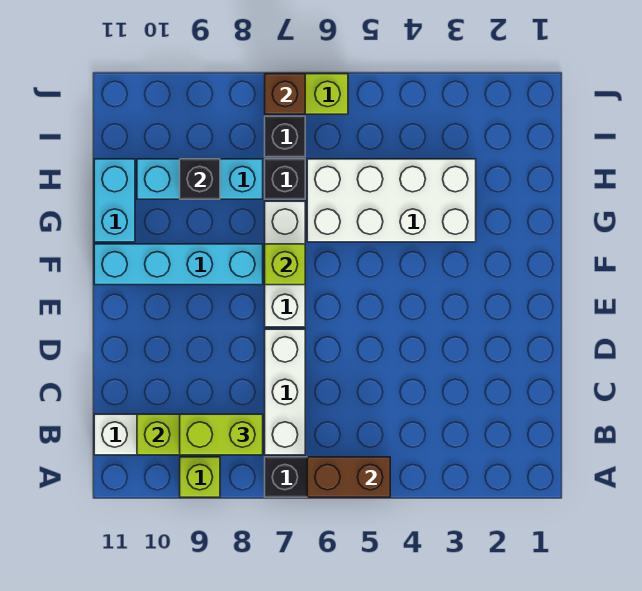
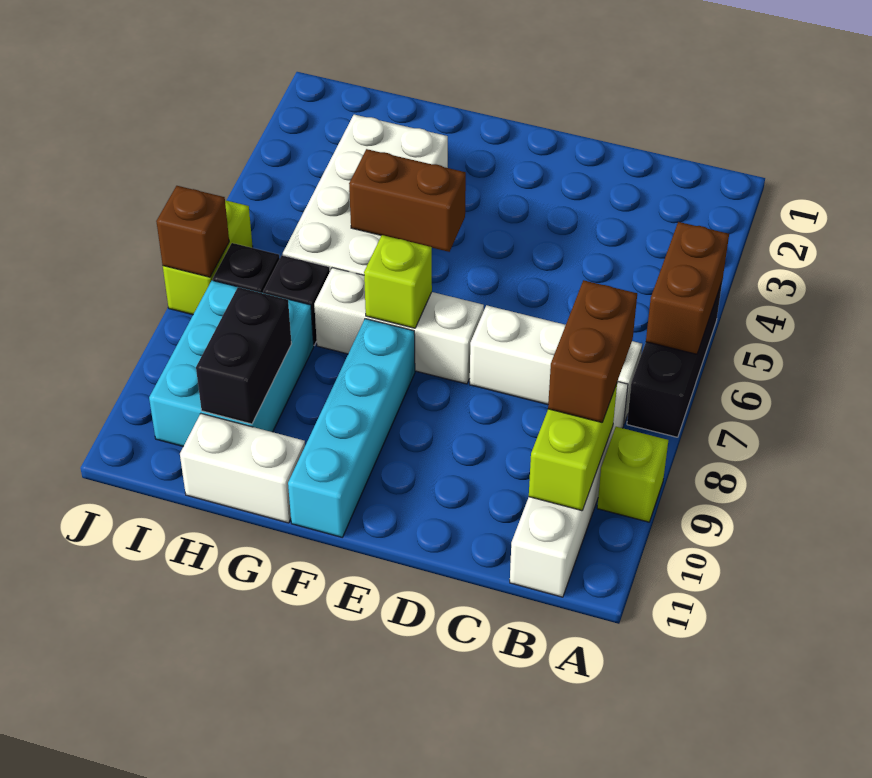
lime brick B8:B9 level 3 -> brown brick B8:B9 level 3
none -> brown brick F5:G5 level 2
cyan brick G11:H11 level 1 -> white brick G11:H11 level 1
cyan brick H8:H10 level 1 -> cyan brick H8:I10 level 1
black brick H9 level 2 -> black brick H9:H10 level 2

